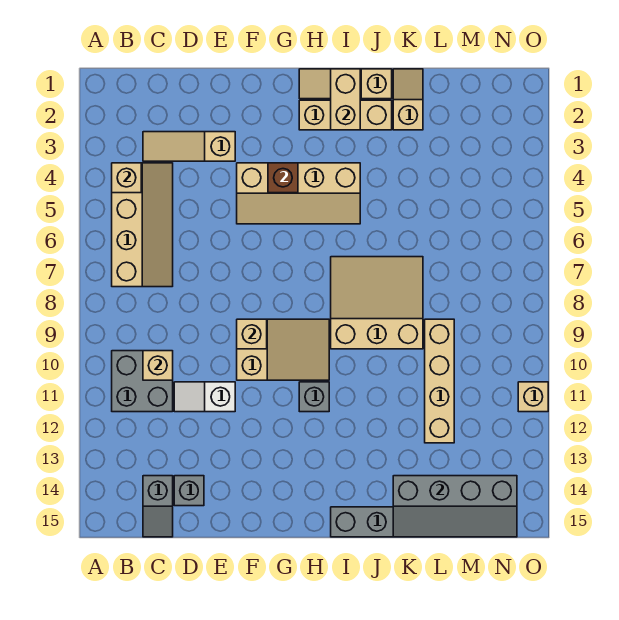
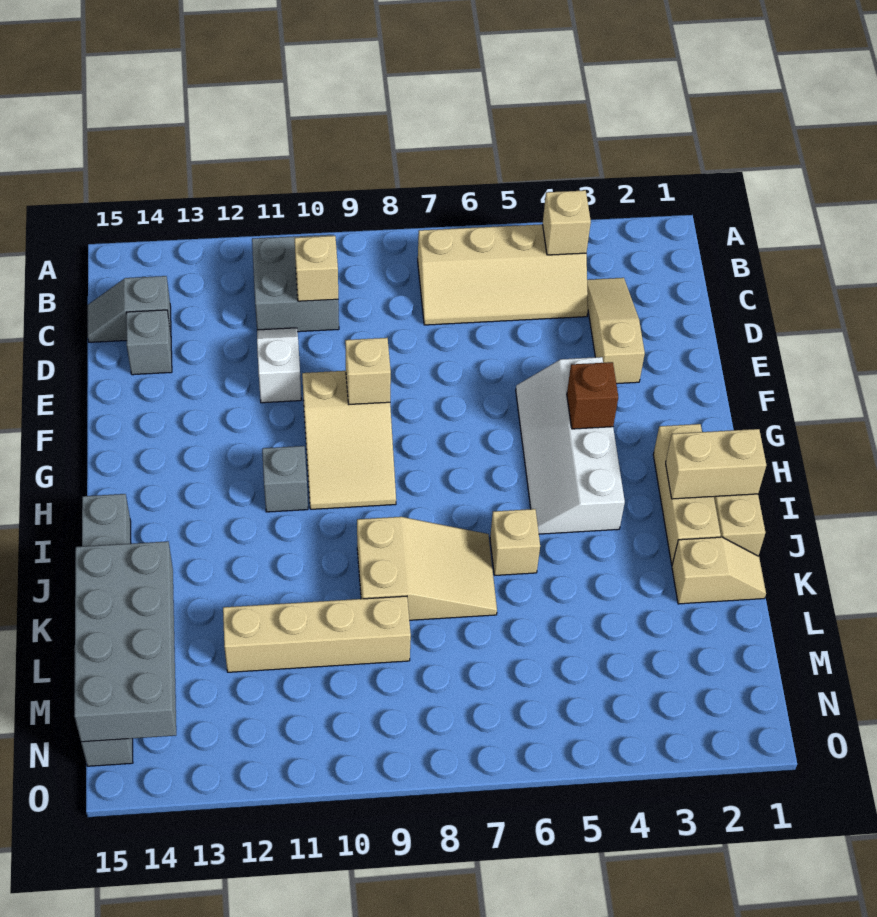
tan slope F4:I5 level 1 top 4 -> white slope F4:I5 level 1 top 4
tan slope I7:K9 level 1 top 9 -> tan slope J7:K9 level 1 top 9
grey slope K14:N15 level 2 top 14 -> grey brick K14:N15 level 2
tan brick O11 level 1 -> tan brick J6 level 1

